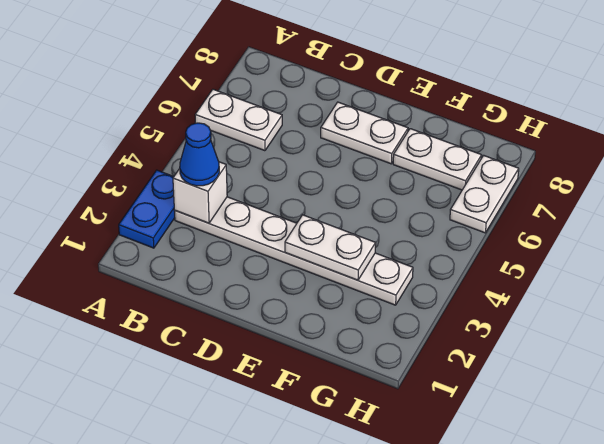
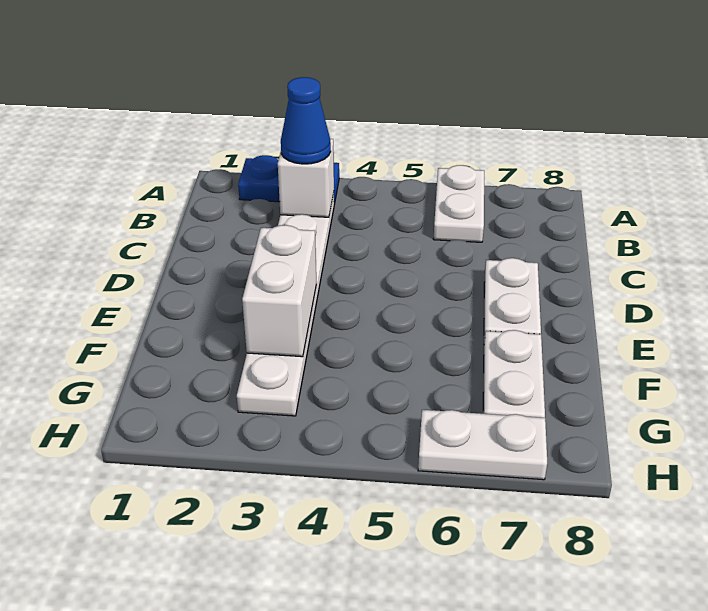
white plate E3:F3 level 2 -> white brick E3:F3 level 2

